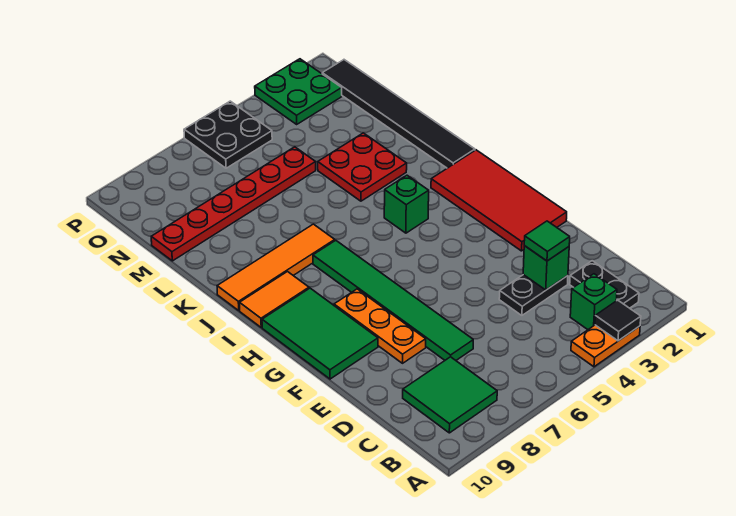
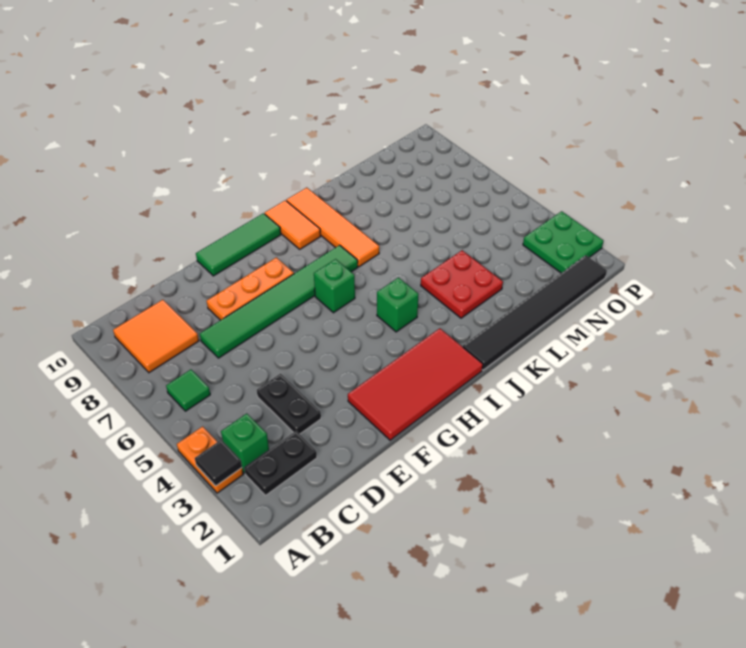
green tile B8:C9 level 1 -> orange tile B8:C9 level 1
green brick D3 level 2 -> green brick H6 level 1
green tile D3 level 3 -> green tile B6 level 1
green tile F9:H10 level 1 -> green tile F10:H10 level 1
red plate M5:M10 level 1 -> none
black plate O5:P6 level 1 -> none

